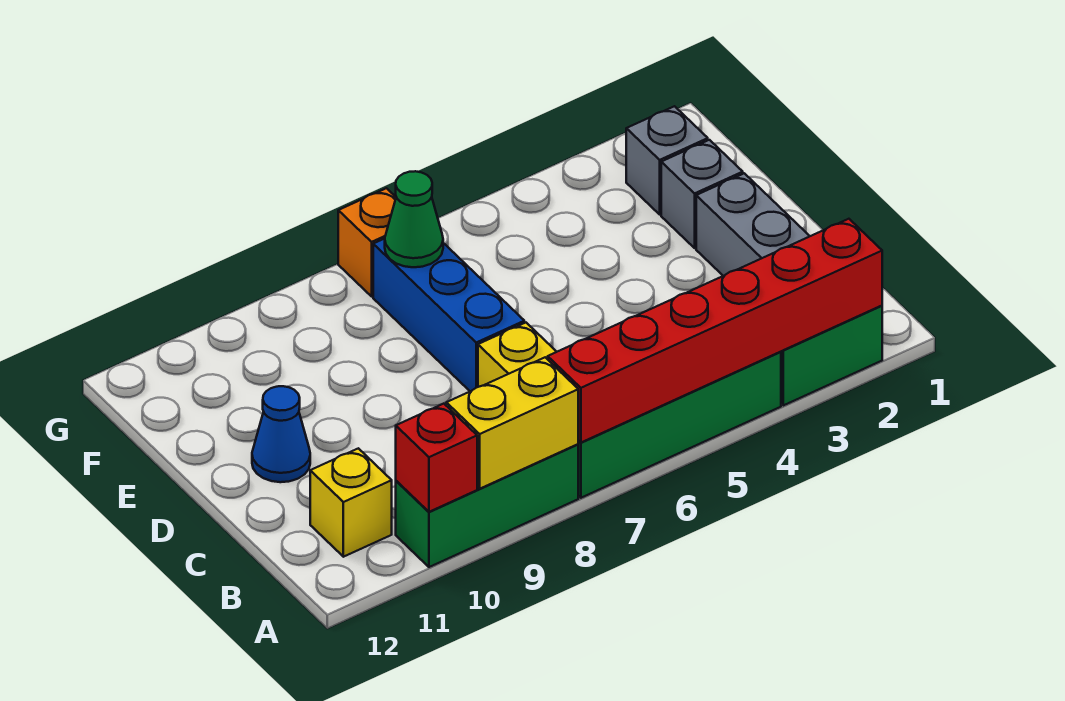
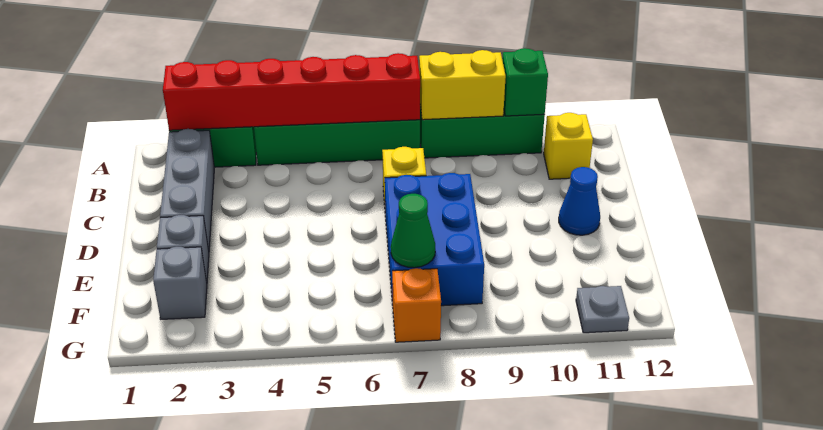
red brick A10 level 2 -> green brick A10 level 2
blue brick D7:F7 level 1 -> blue brick D7:F8 level 1
none -> grey plate G11 level 1

